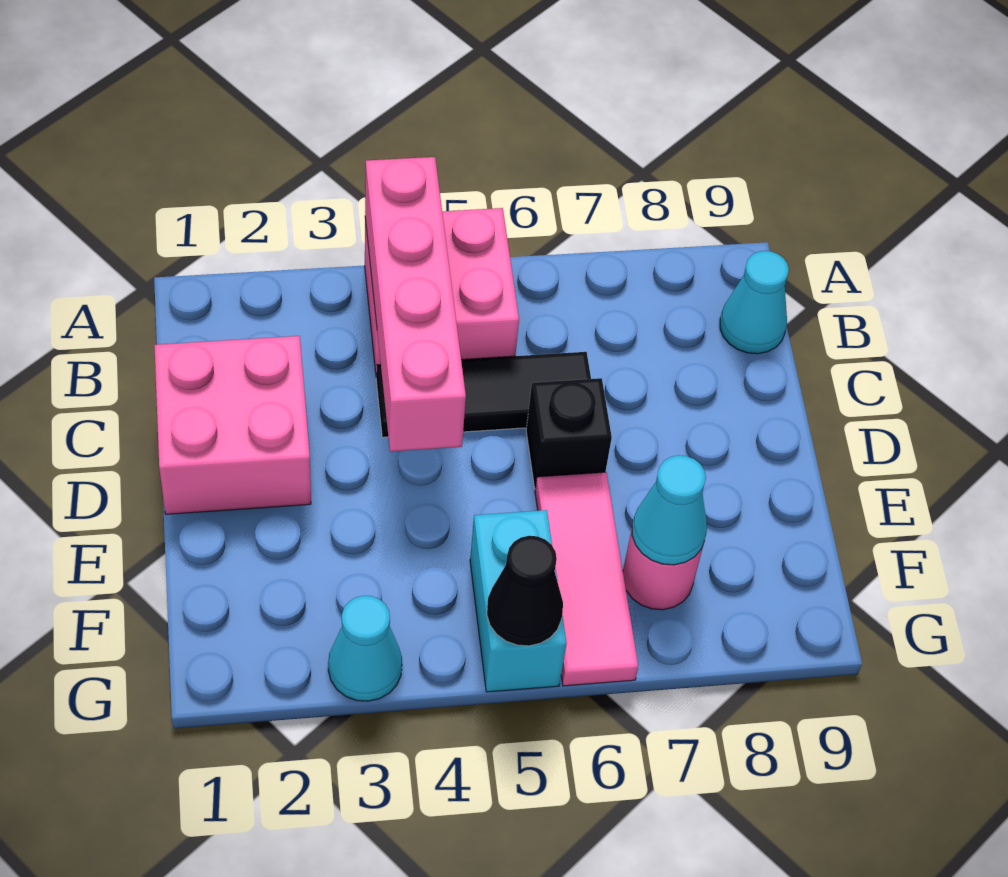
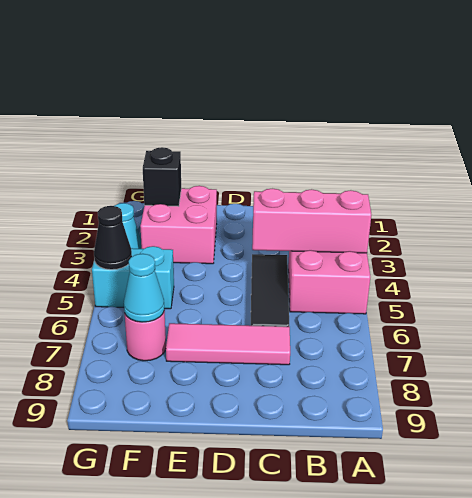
pink brick A4:D4 level 2 -> pink brick A4:C4 level 2
cyan cone B9 level 1 -> none
pink brick C1:D2 level 1 -> pink brick E2:F3 level 1
black brick D6 level 1 -> black brick F2 level 2
pink tile E6:G6 level 1 -> pink tile C7:E7 level 1

